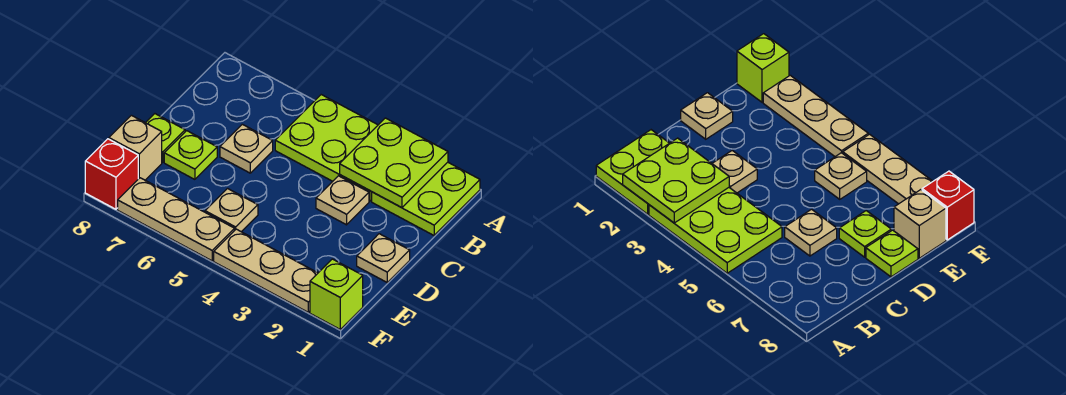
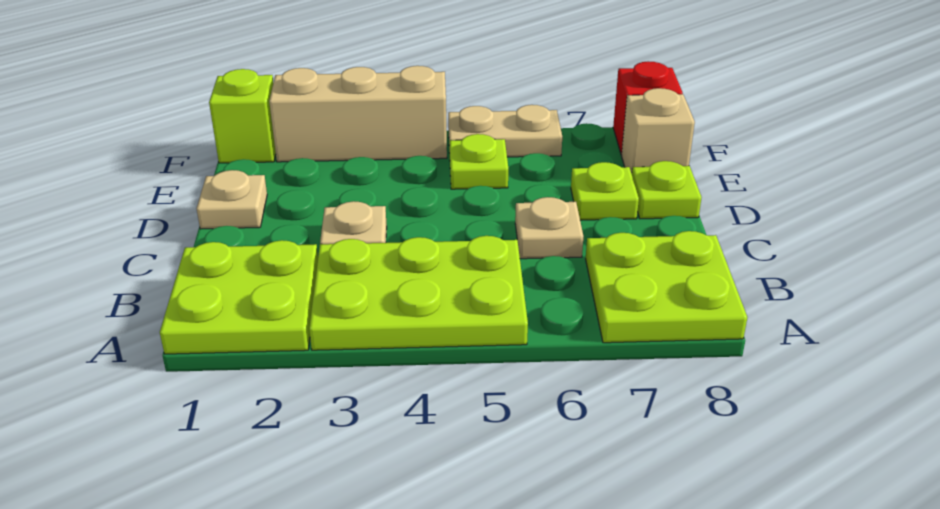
lime plate A2:B3 level 2 -> lime plate A7:B8 level 1
tan plate E5 level 1 -> lime plate E5 level 1
tan plate F2:F4 level 1 -> tan brick F2:F4 level 1
tan plate F5:F7 level 1 -> tan plate F5:F6 level 1

